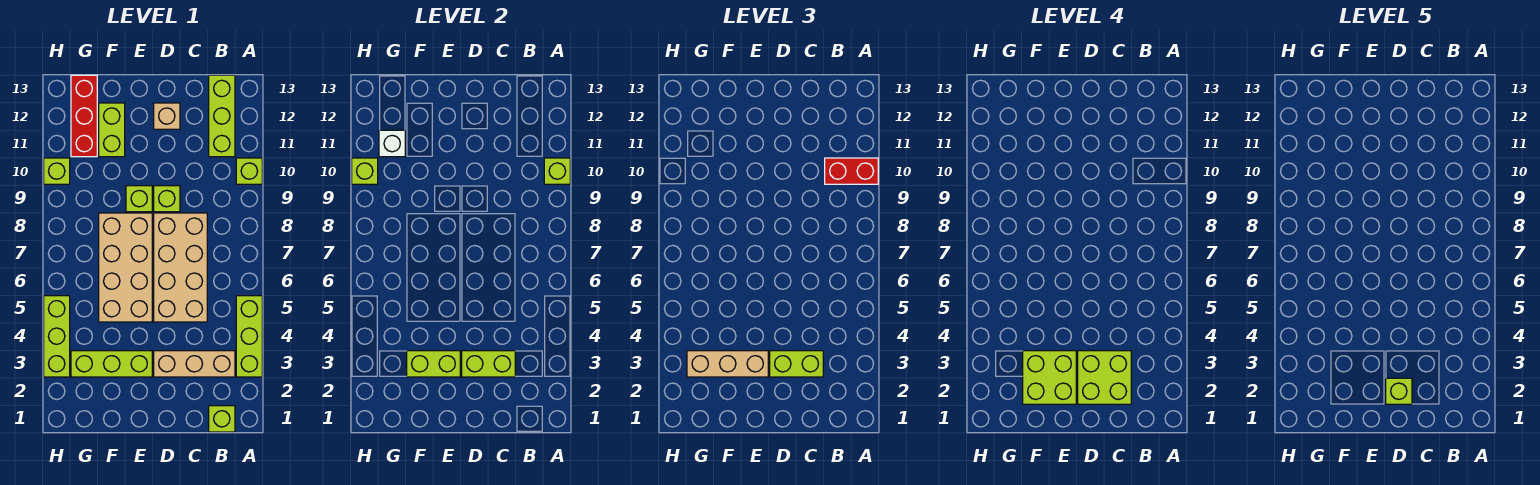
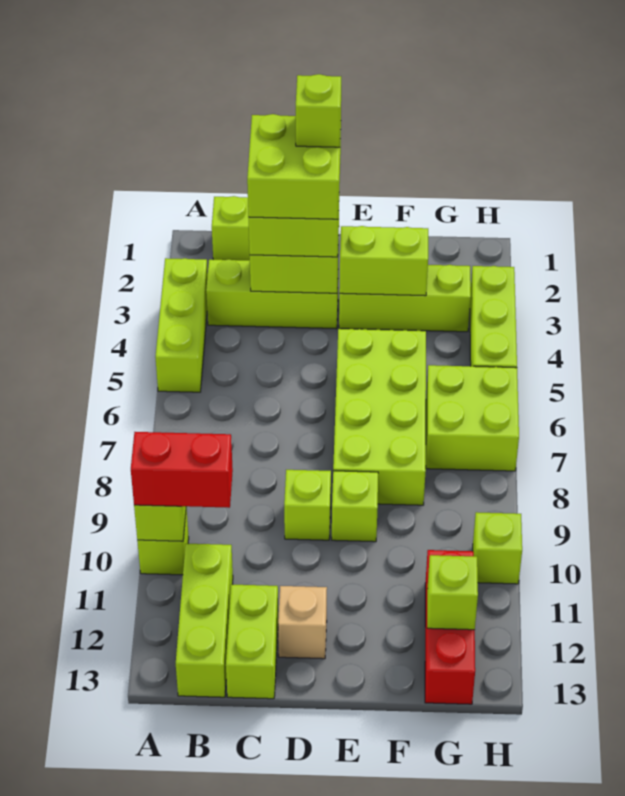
tan brick B3:D3 level 1 -> lime brick B3:D3 level 1
tan brick C5:D8 level 1 -> none
lime brick E2:F3 level 4 -> lime brick G6:H7 level 1
tan brick E3:G3 level 3 -> none
tan brick E5:F8 level 1 -> lime brick E5:F8 level 1
lime brick F11:F12 level 1 -> lime brick C12:C13 level 1
white brick G11 level 2 -> none
lime brick H10 level 2 -> lime brick G12 level 2

